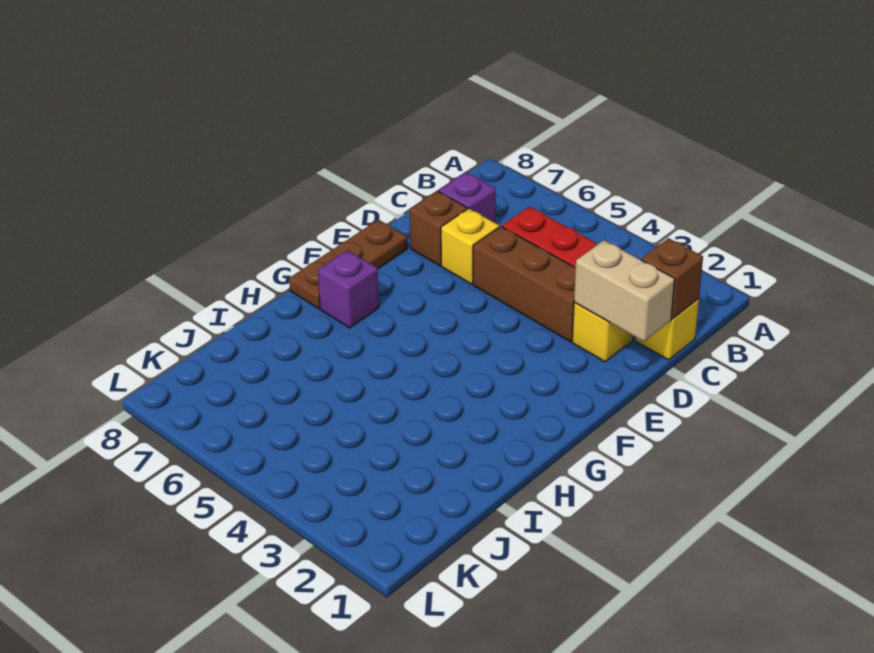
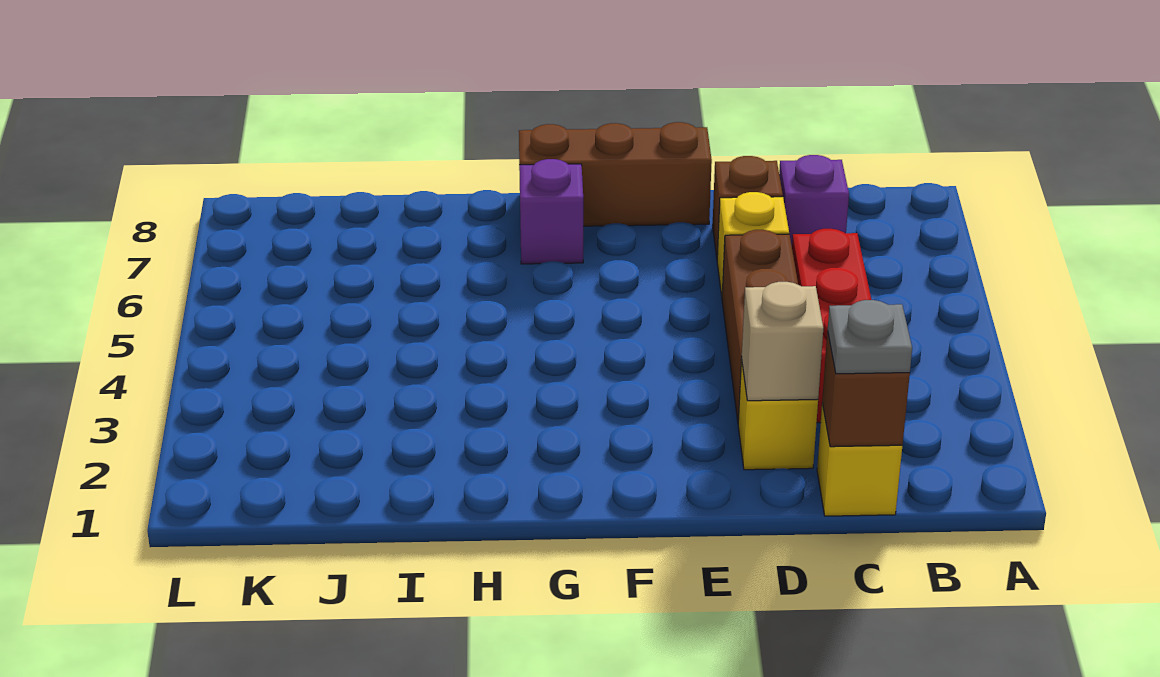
none -> grey plate C1 level 3
tan brick D1:D2 level 2 -> tan brick D2 level 2
brown plate E8:G8 level 1 -> brown brick E8:G8 level 1

